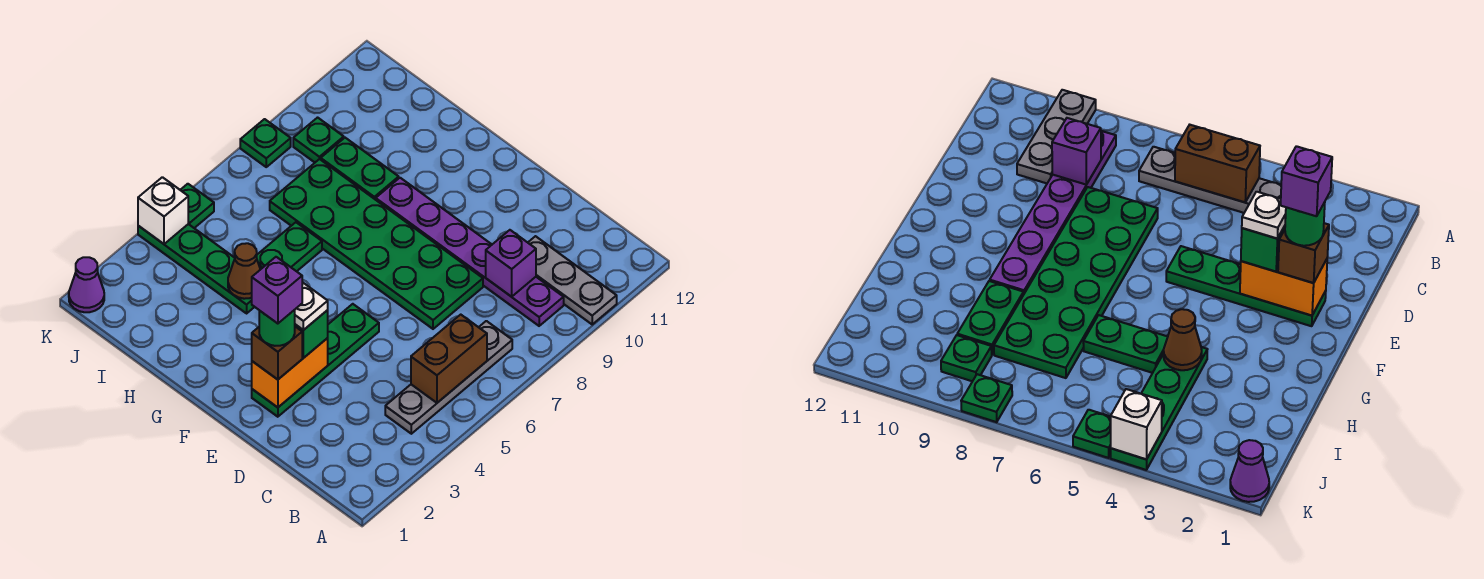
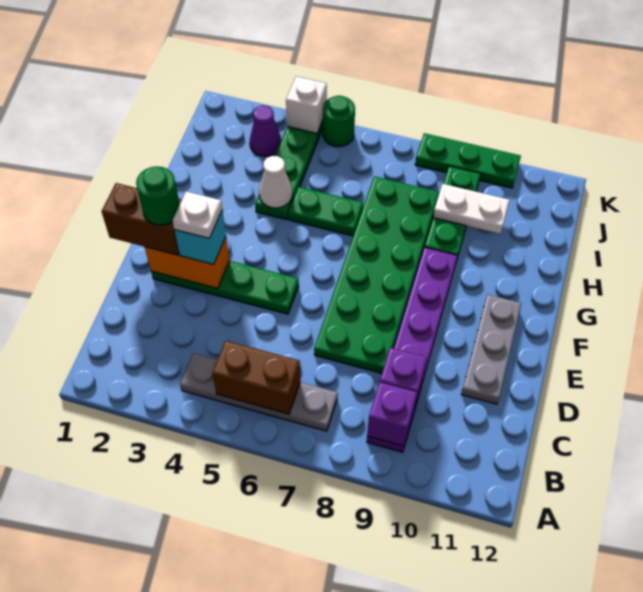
grey plate A10:C10 level 1 -> grey plate D11:F11 level 1
brown brick E2 level 3 -> brown brick E1:E2 level 3
purple brick E2 level 5 -> purple brick B9 level 2
green brick E3 level 3 -> cyan brick E3 level 3
brown cone H4 level 2 -> white cone H4 level 2
none -> white plate I9:I10 level 2
purple cone K1 level 1 -> purple cone J3 level 1
green plate K5 level 1 -> green round brick K5 level 1
green plate K8 level 1 -> green plate K8:K10 level 1

